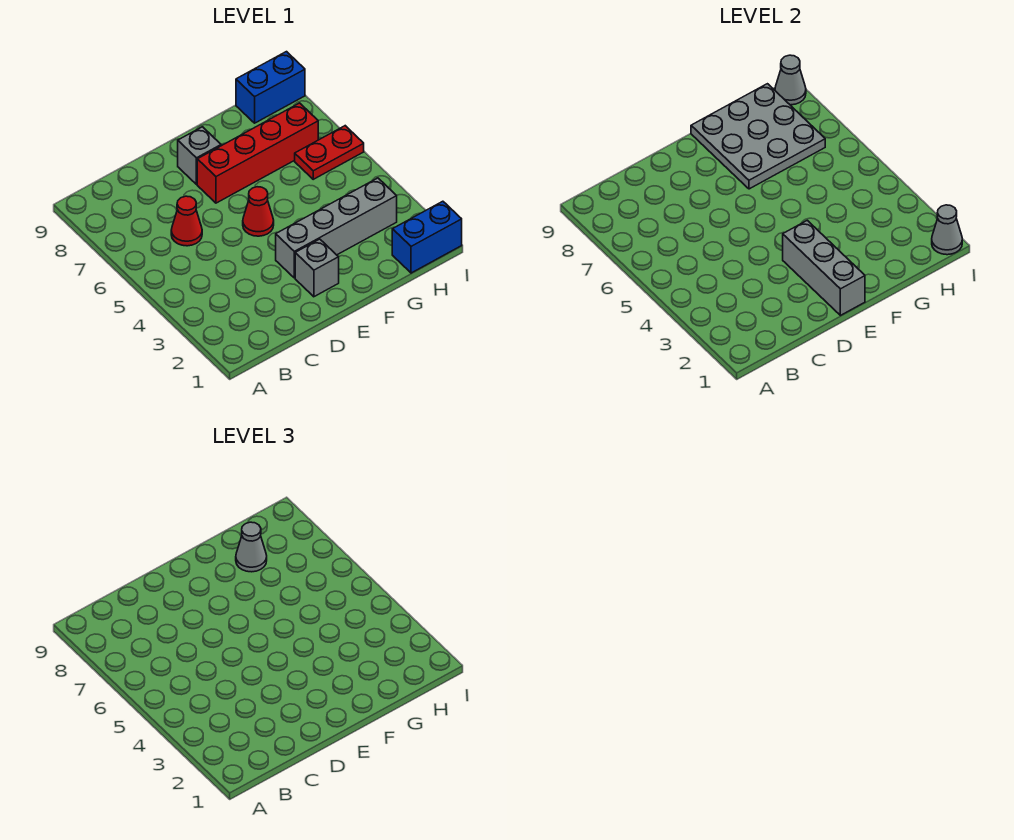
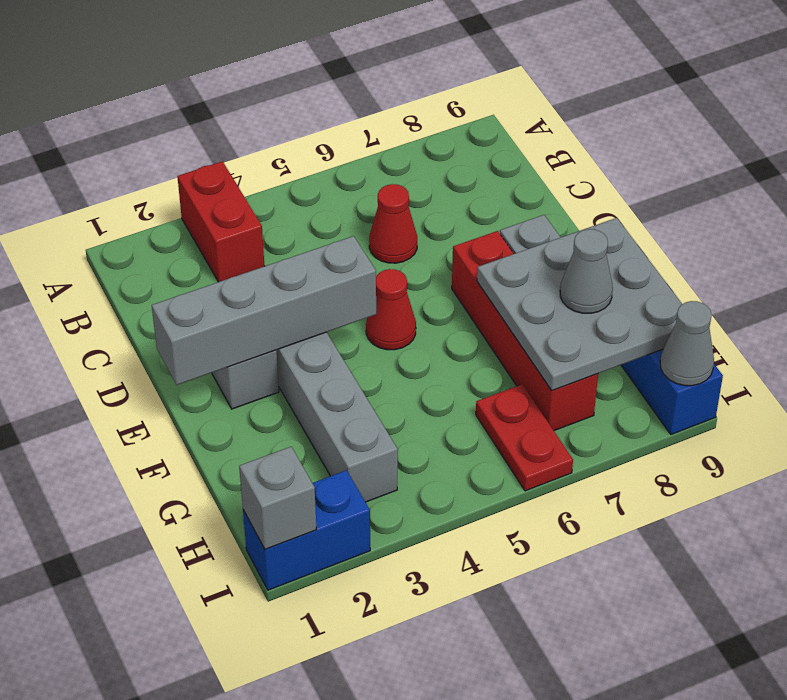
none -> red brick A3:B3 level 1
grey brick E1:E3 level 2 -> grey brick E1:E4 level 2
blue brick H1:I1 level 1 -> blue brick I1:I2 level 1
grey cone I1 level 2 -> grey brick I1 level 2

